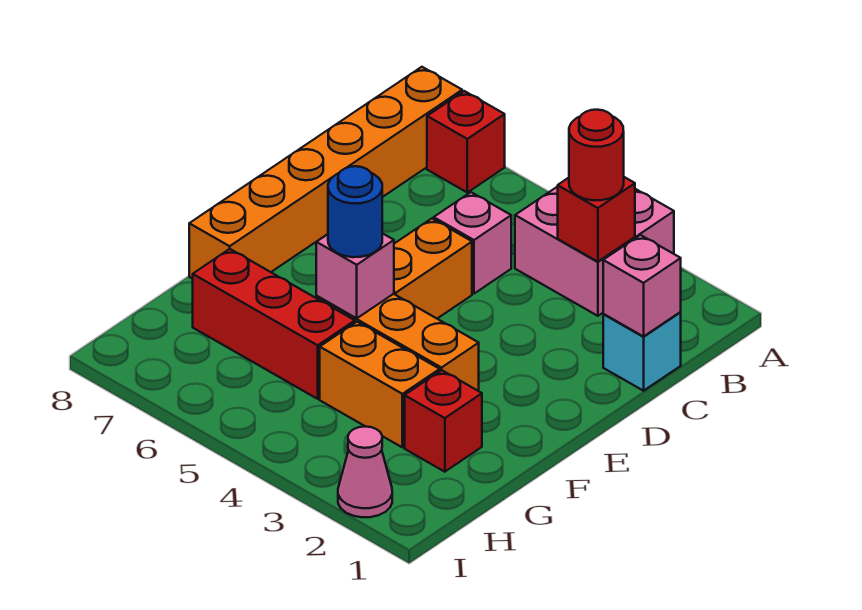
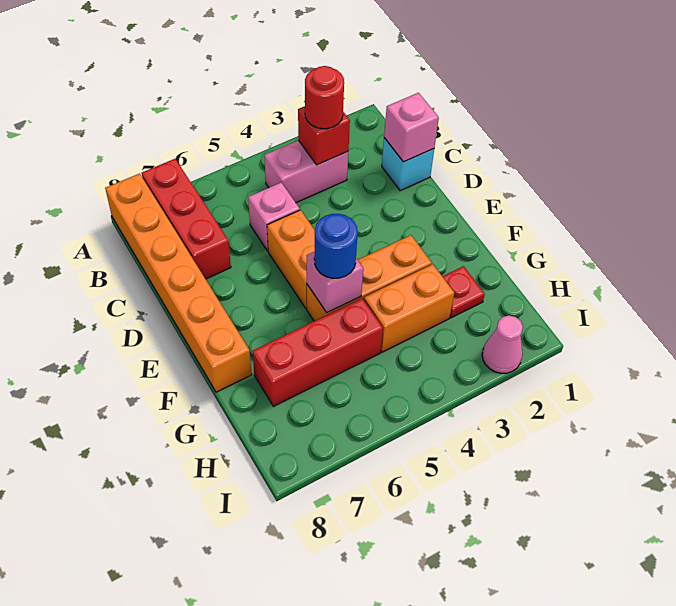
pink brick A3:B4 level 1 -> pink brick B3:B4 level 1
red brick A7 level 1 -> red brick A7:C7 level 1
red brick G2 level 1 -> red plate G2 level 1

